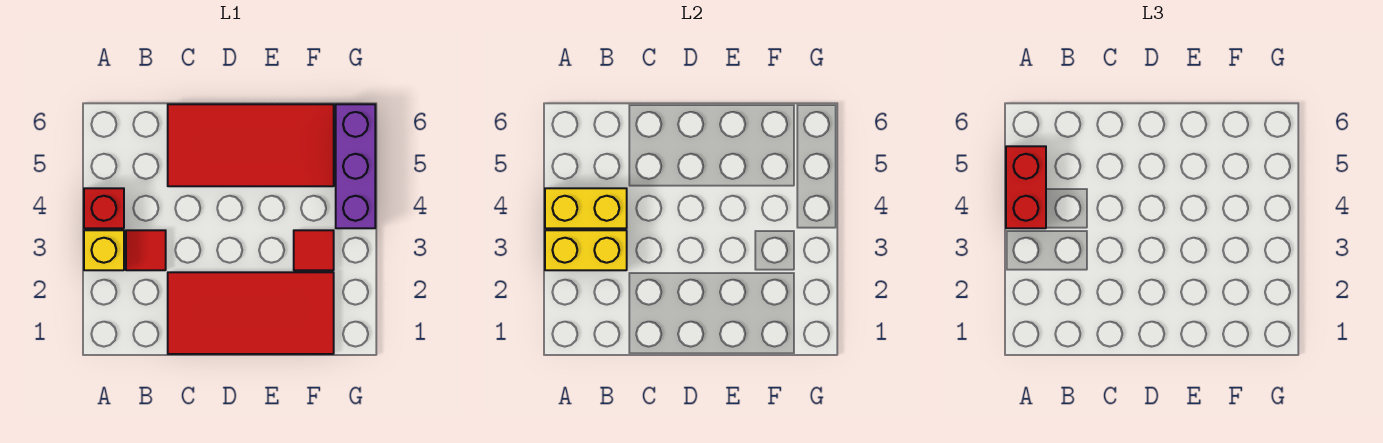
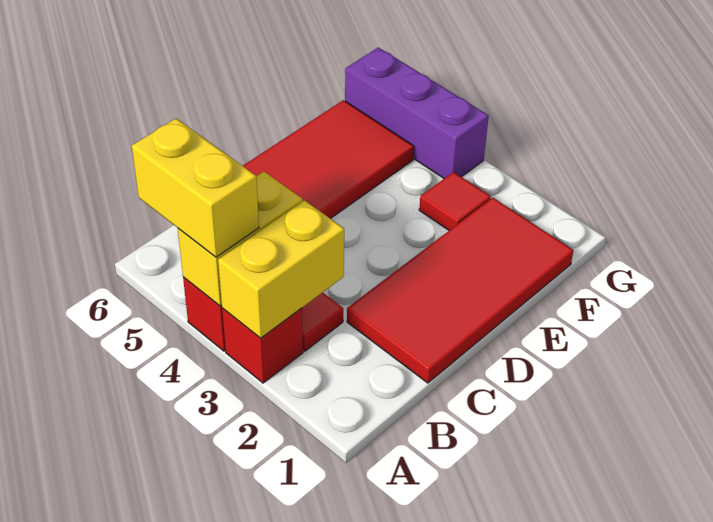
yellow brick A3 level 1 -> red brick A3 level 1
red brick A4:A5 level 3 -> yellow brick A4:A5 level 3

